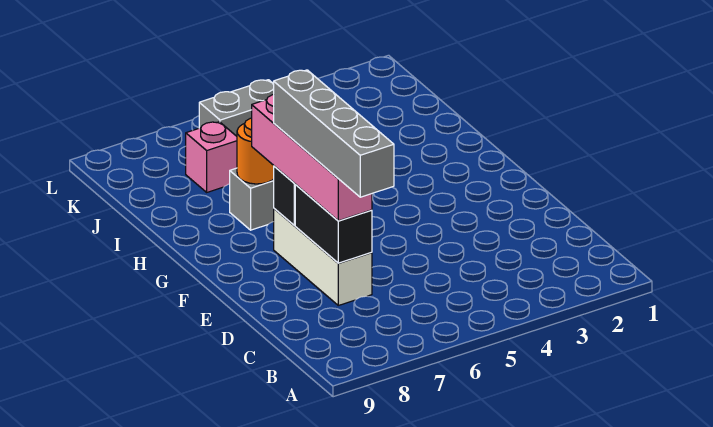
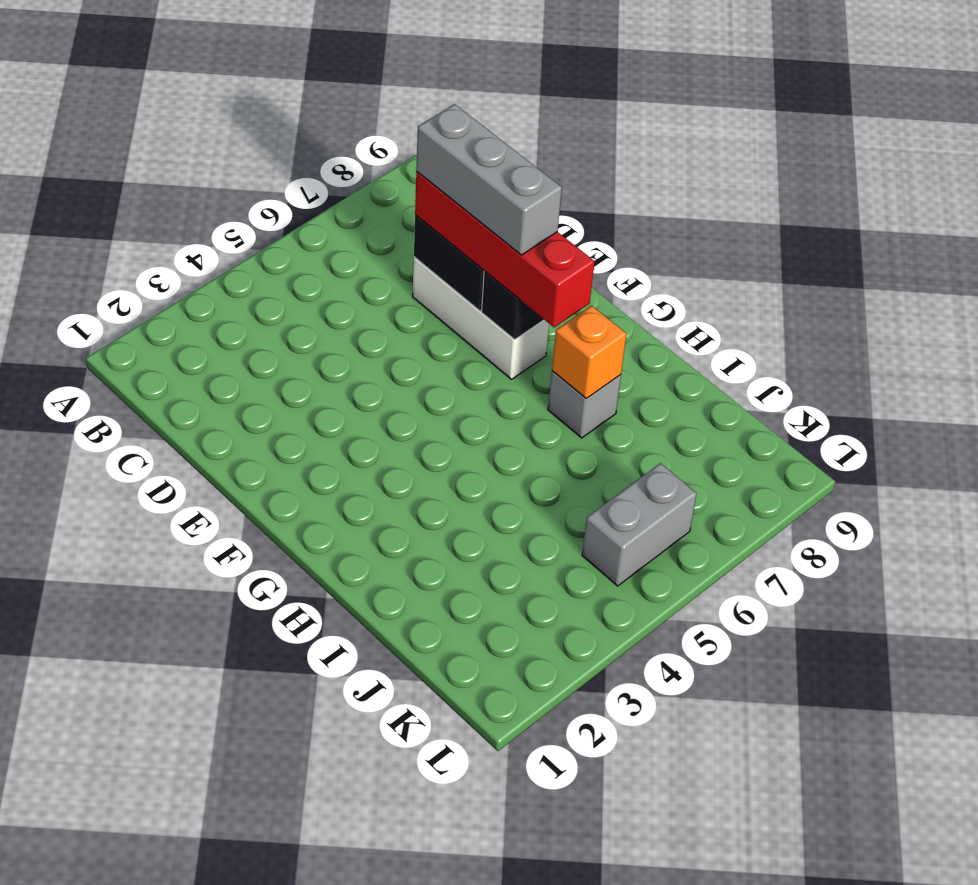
grey brick C7:F7 level 4 -> grey brick D7:F7 level 4
pink brick D7:G7 level 3 -> red brick D7:G7 level 3
orange round brick H7 level 2 -> orange brick H7 level 2
pink brick J7 level 1 -> none

